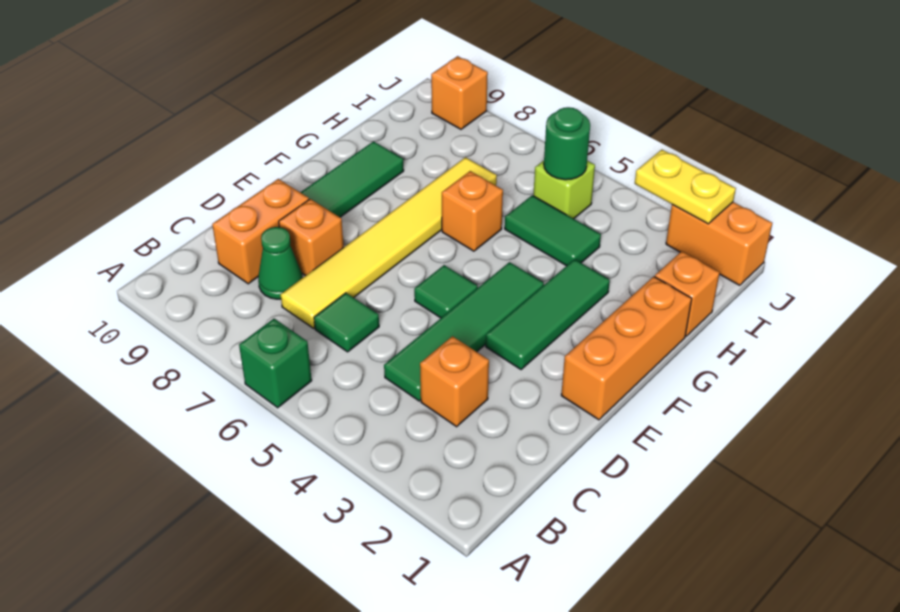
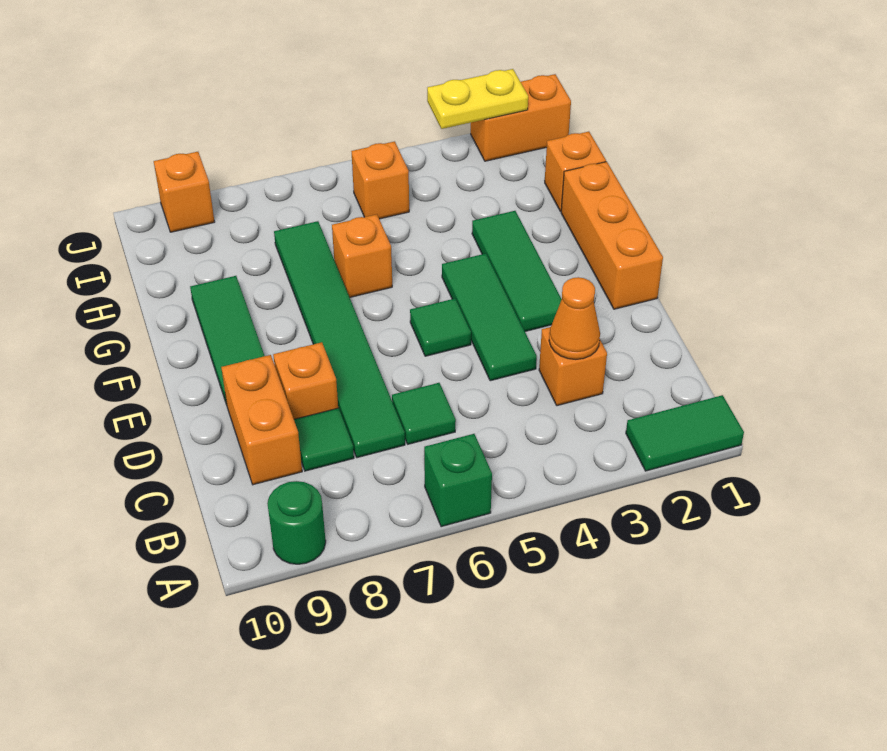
none -> orange cone C3 level 2
green tile C4:F4 level 1 -> green tile D4:F4 level 1
yellow tile C7:H7 level 1 -> green tile C7:H7 level 1
green cone C8 level 1 -> green tile C8 level 1
green tile H4:H5 level 1 -> green tile A1:A2 level 1
lime brick I5 level 1 -> orange brick I5 level 1
green round brick I5 level 2 -> green round brick A9 level 1

